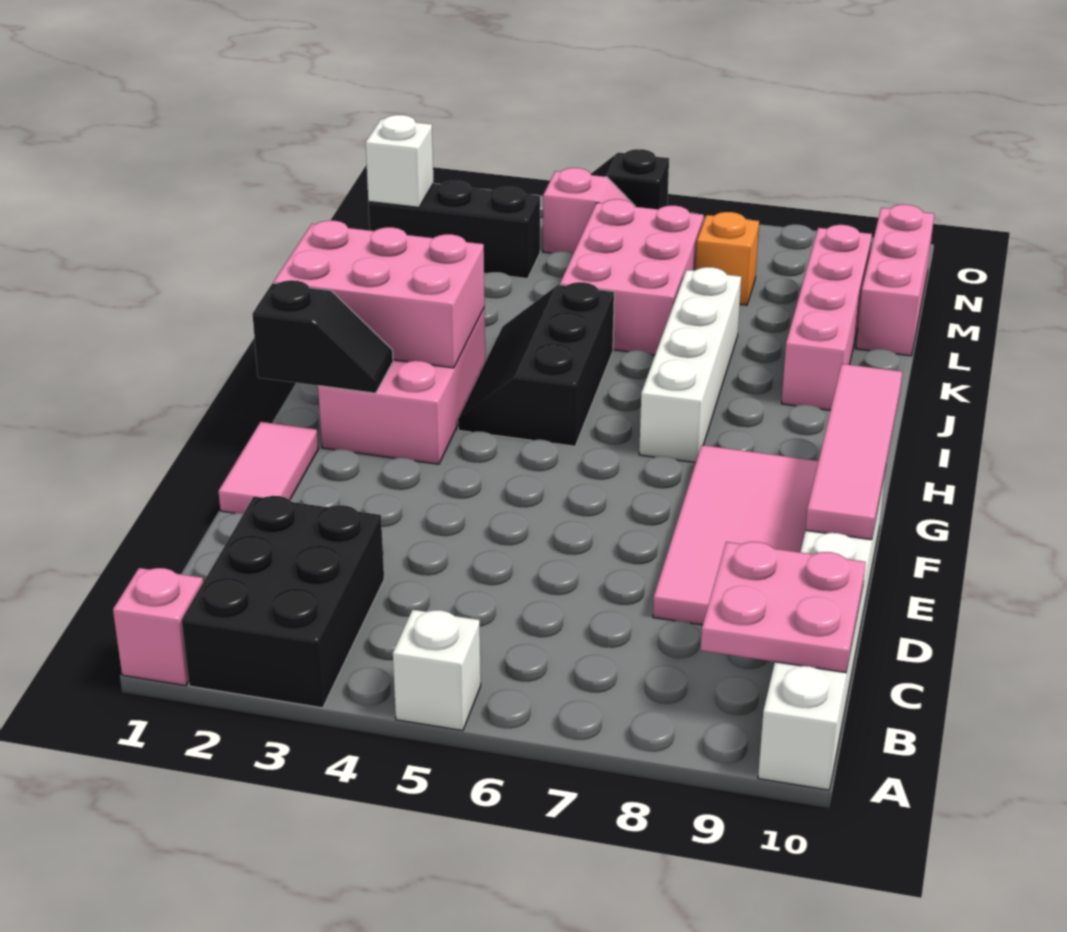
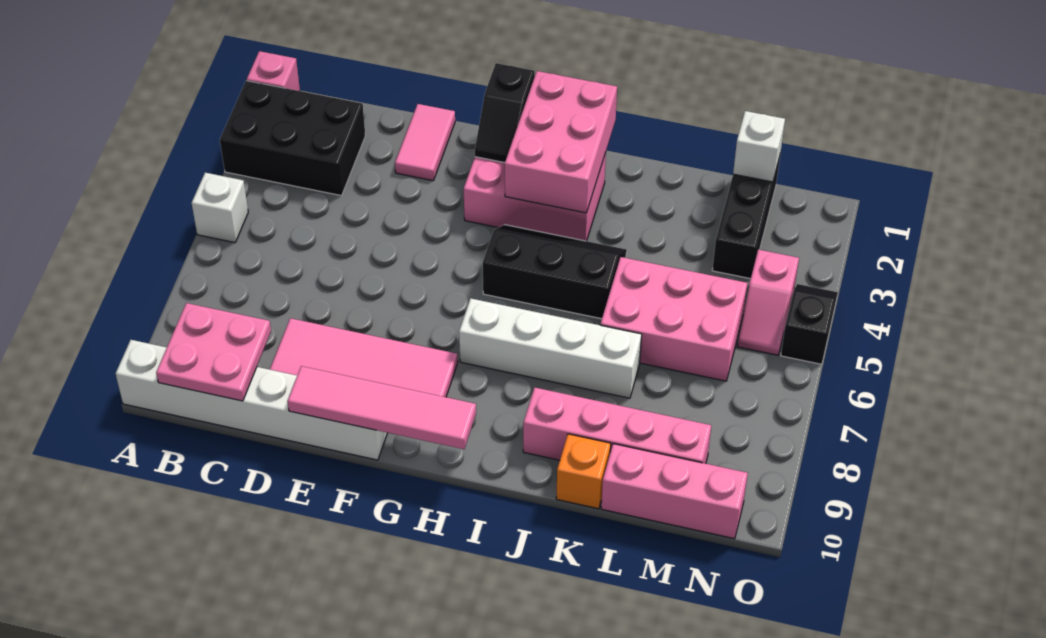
pink tile E1:F1 level 1 -> pink tile E1:E2 level 1
orange brick M7 level 1 -> orange brick K10 level 1

